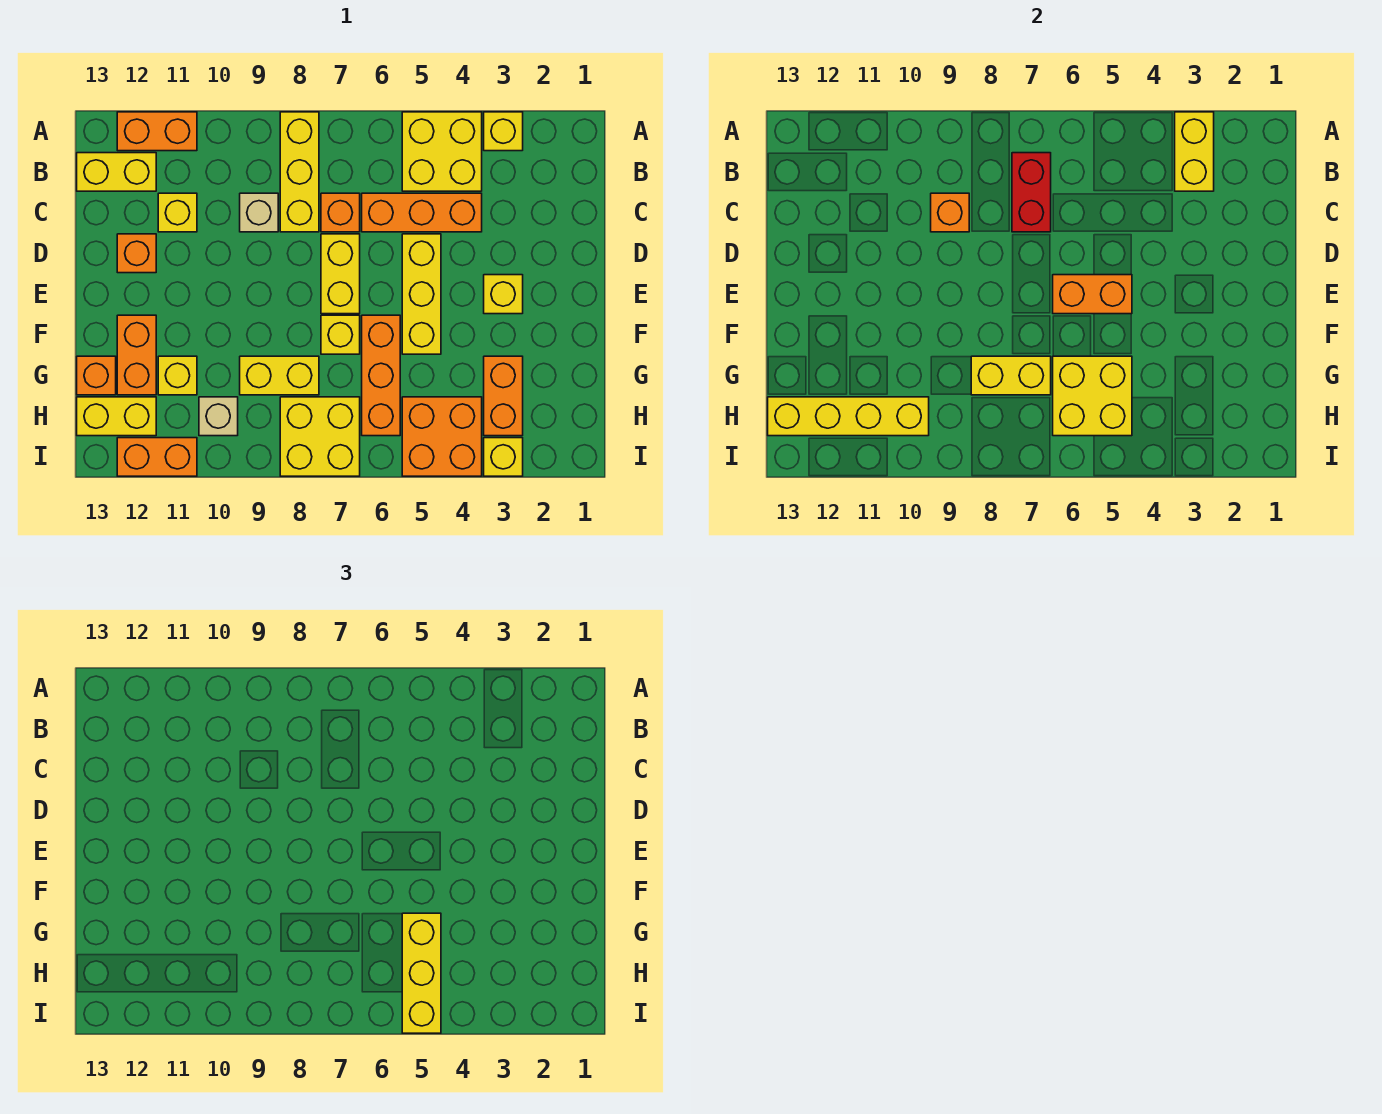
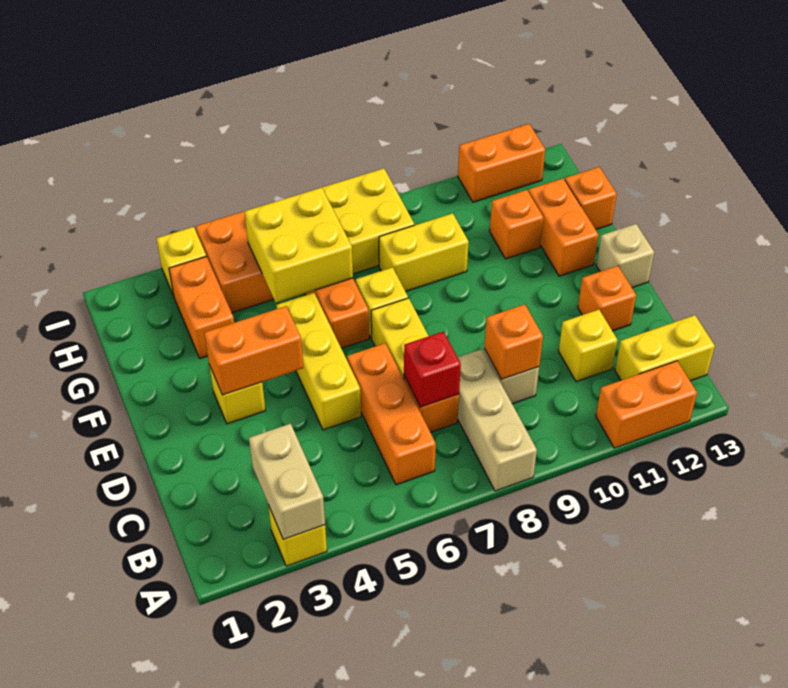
yellow brick A3:B3 level 2 -> tan brick A3:B3 level 2
yellow brick A4:B5 level 1 -> none
yellow brick A8:C8 level 1 -> tan brick A8:C8 level 1
red brick B7:C7 level 2 -> red brick C7 level 2
orange brick C4:C6 level 1 -> orange brick B6:D6 level 1
orange brick E5:E6 level 2 -> orange brick E3:E4 level 2
yellow brick G5:I5 level 3 -> none
yellow brick G7:G8 level 2 -> none
yellow brick G11 level 1 -> orange brick G11 level 1
tan brick H10 level 1 -> tan brick E13 level 1
yellow brick H10:H13 level 2 -> none
yellow brick H12:H13 level 1 -> none

